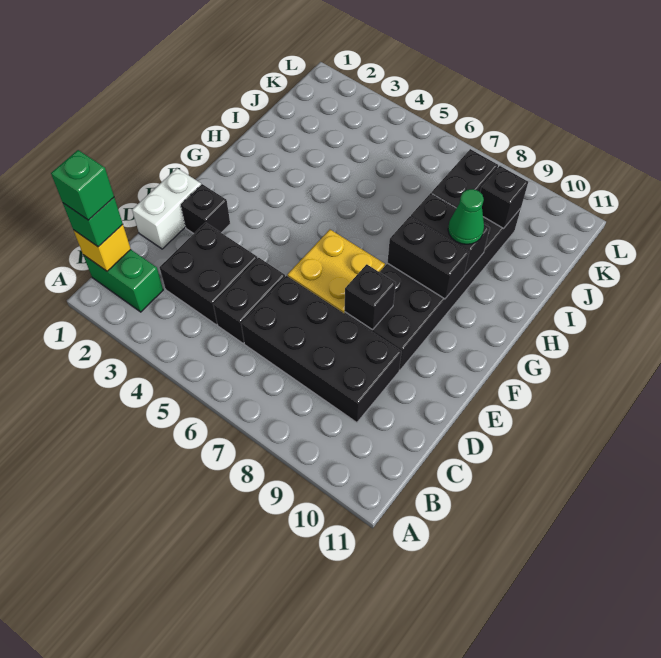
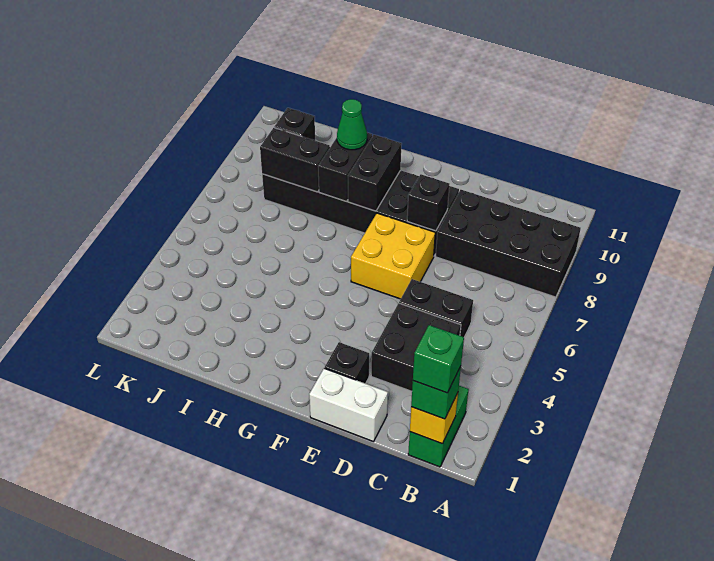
black brick C6:D9 level 1 -> black brick A8:D9 level 1

